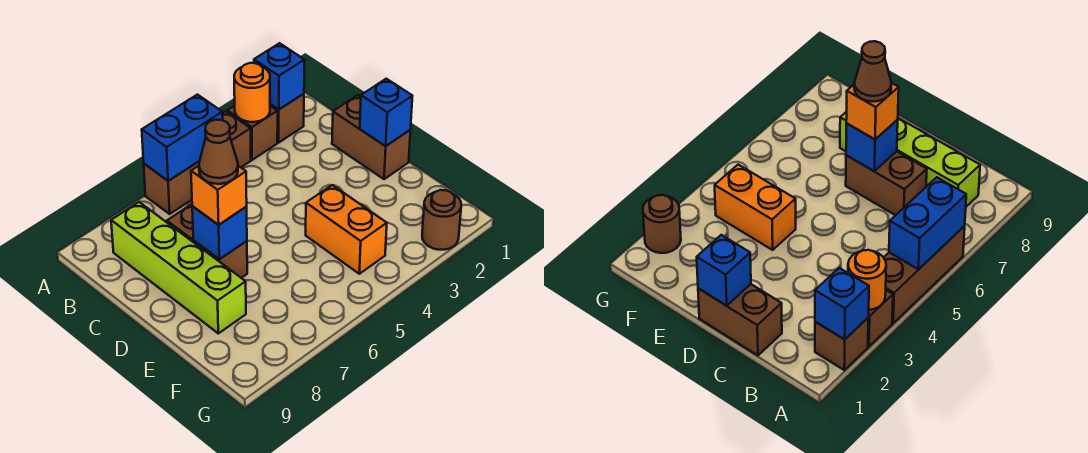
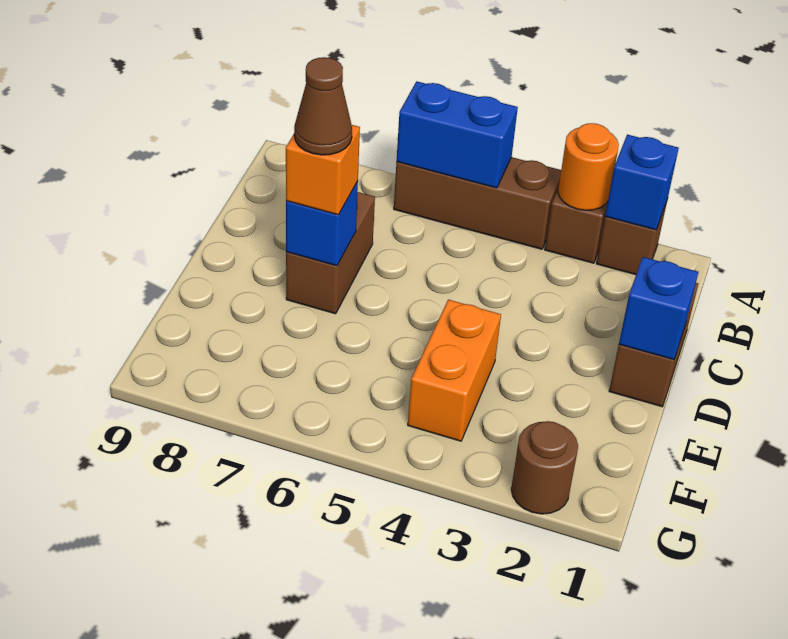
lime brick B8:E8 level 1 -> none

